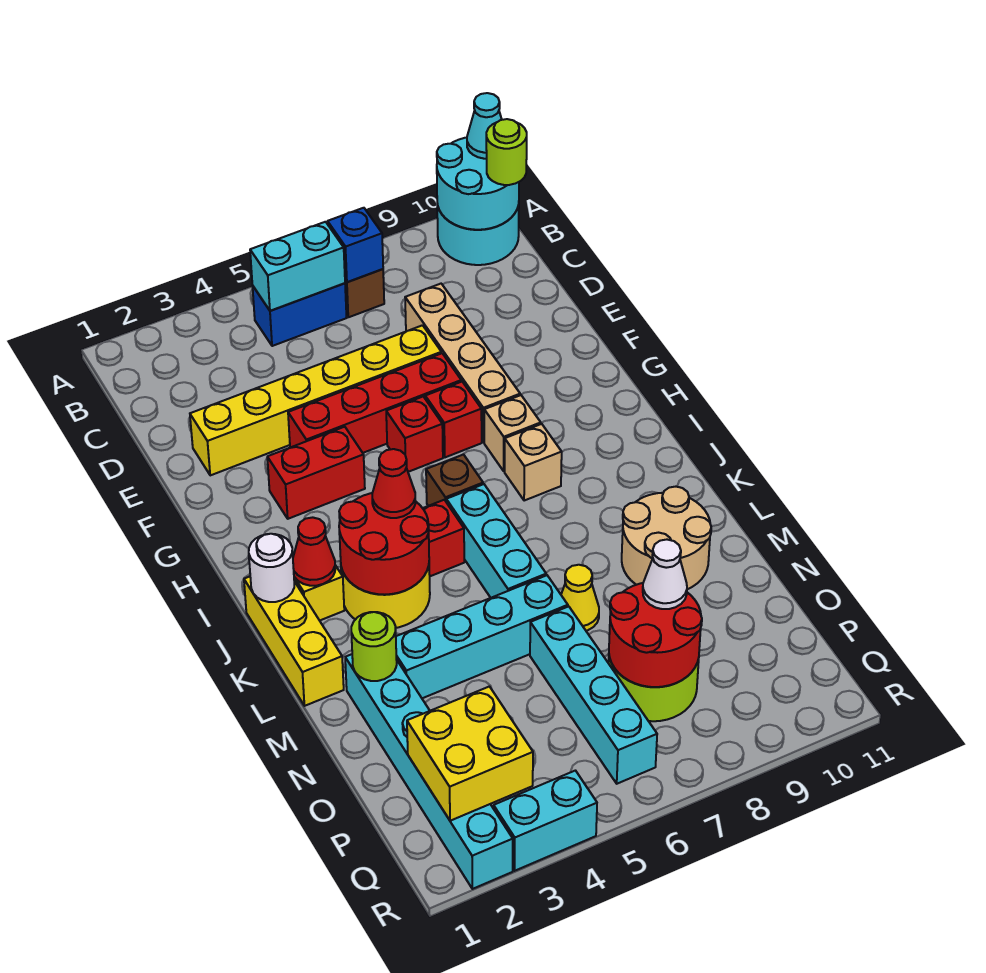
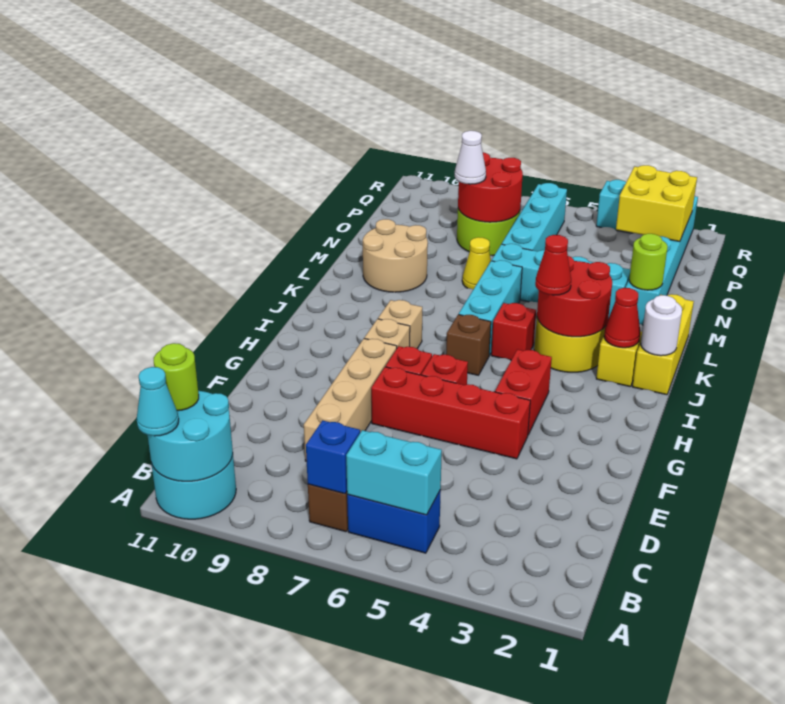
yellow brick E2:E7 level 1 -> none
red brick G3:G4 level 1 -> red brick G4:H4 level 1

